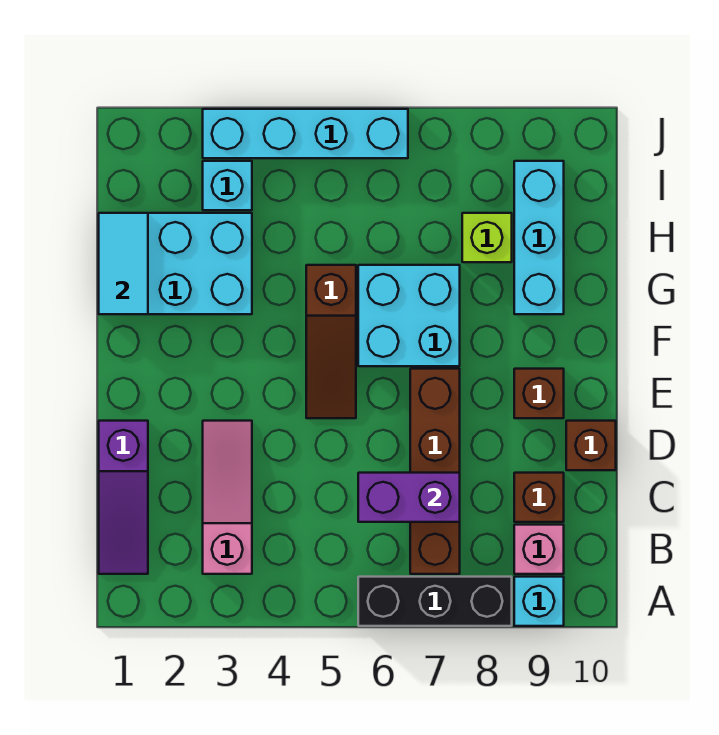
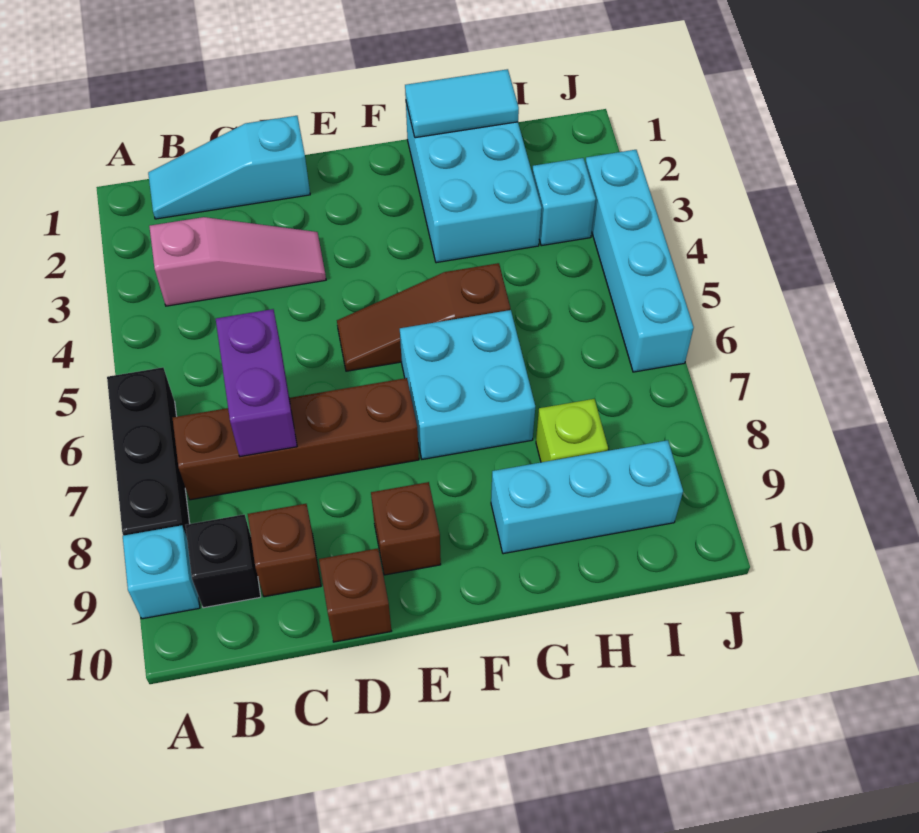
purple slope B1:D1 level 1 top D -> cyan slope B1:D1 level 1 top D
pink brick B9 level 1 -> black brick B9 level 1

